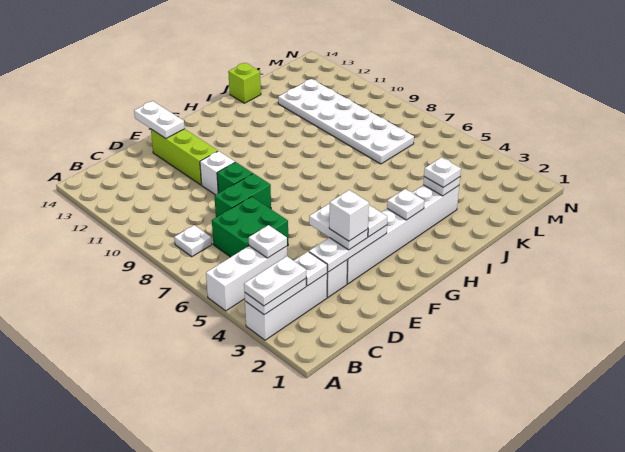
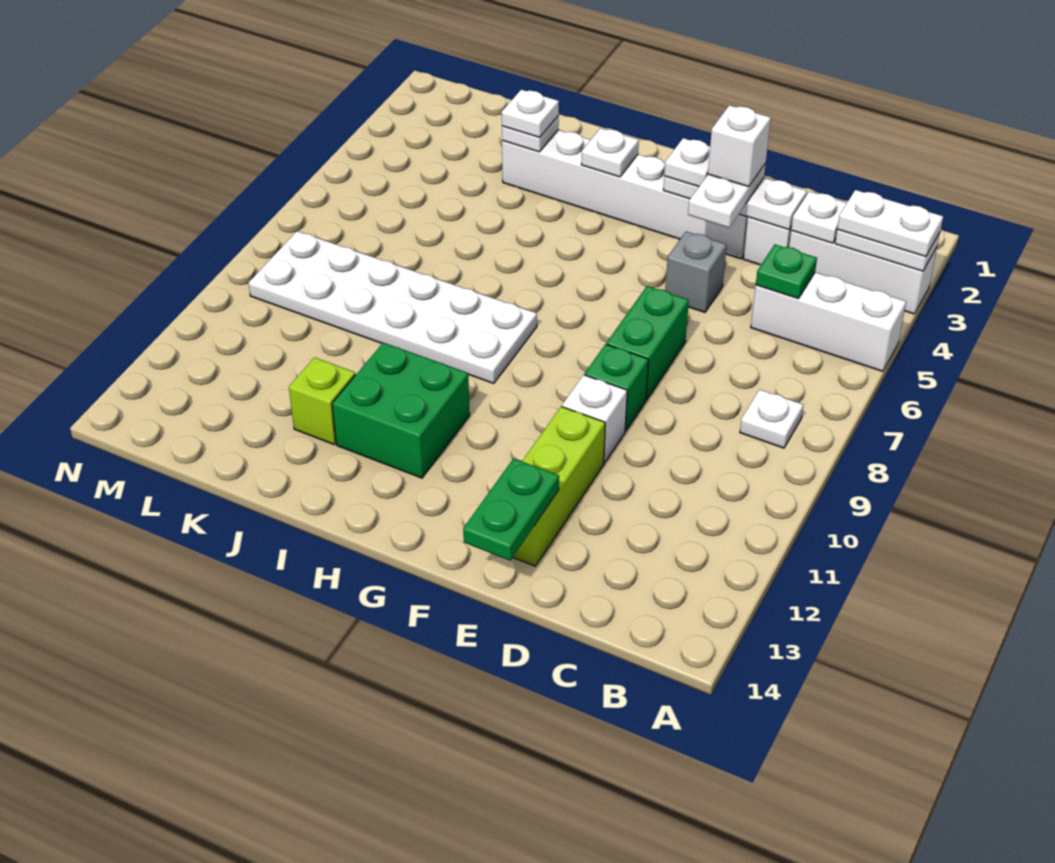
white plate C5 level 2 -> green plate C5 level 2
green brick C6:D7 level 1 -> green brick H11:I12 level 1
green brick D8:E8 level 1 -> green brick E7:E8 level 1
none -> grey brick E5 level 1
white plate E13:E14 level 2 -> green plate E13:E14 level 2
lime brick J14 level 1 -> lime brick J12 level 1
white plate K7:L12 level 1 -> white plate H8:M9 level 1

